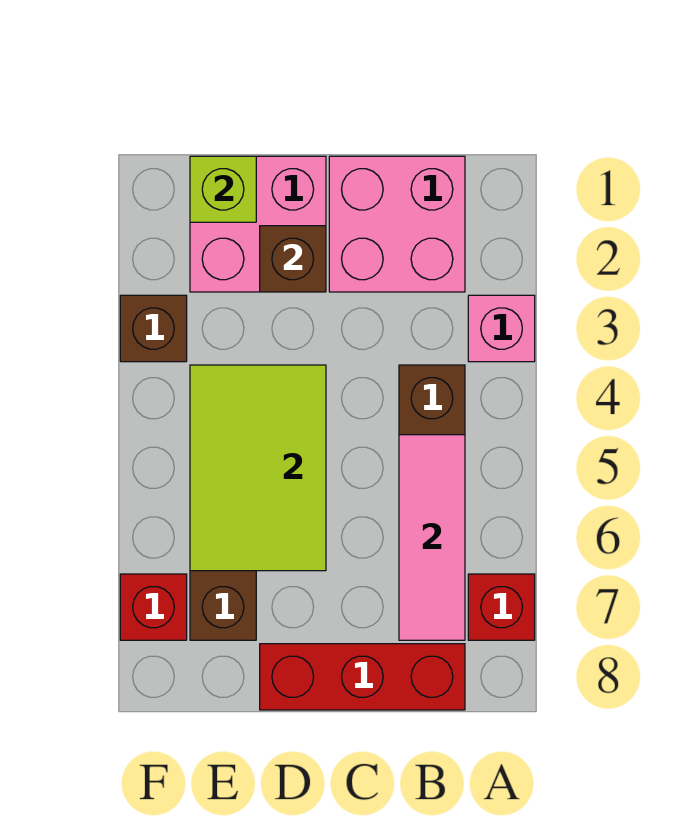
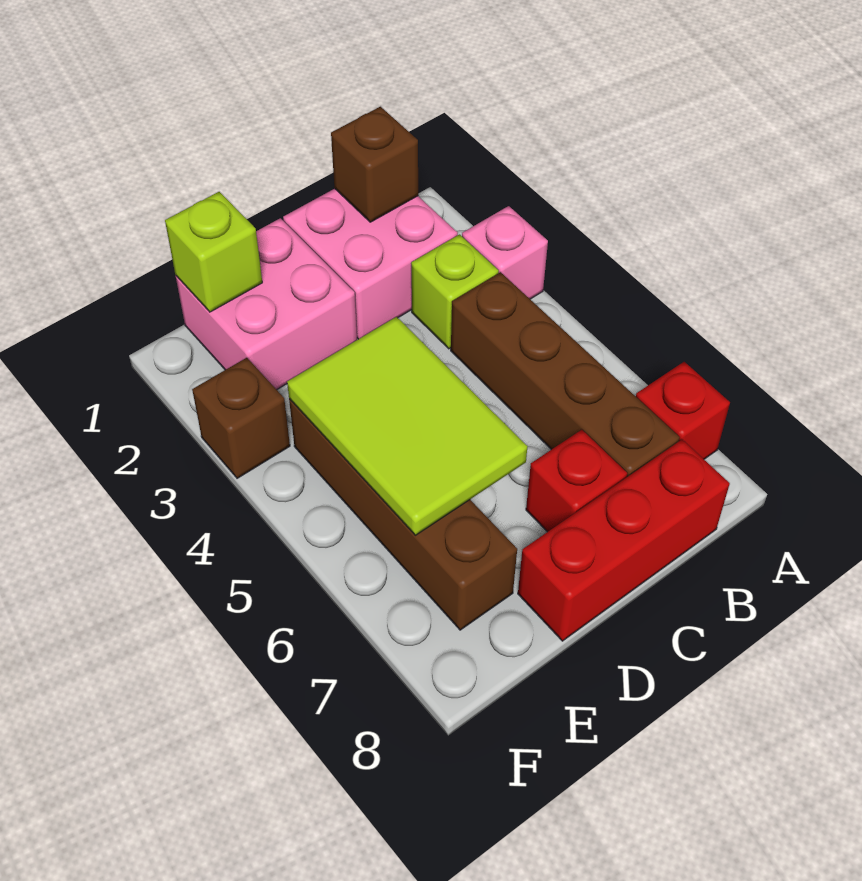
none -> lime brick B3 level 1
pink tile B5:B7 level 2 -> none
brown brick D2 level 2 -> brown brick B1 level 2
red brick F7 level 1 -> red brick C7 level 1

